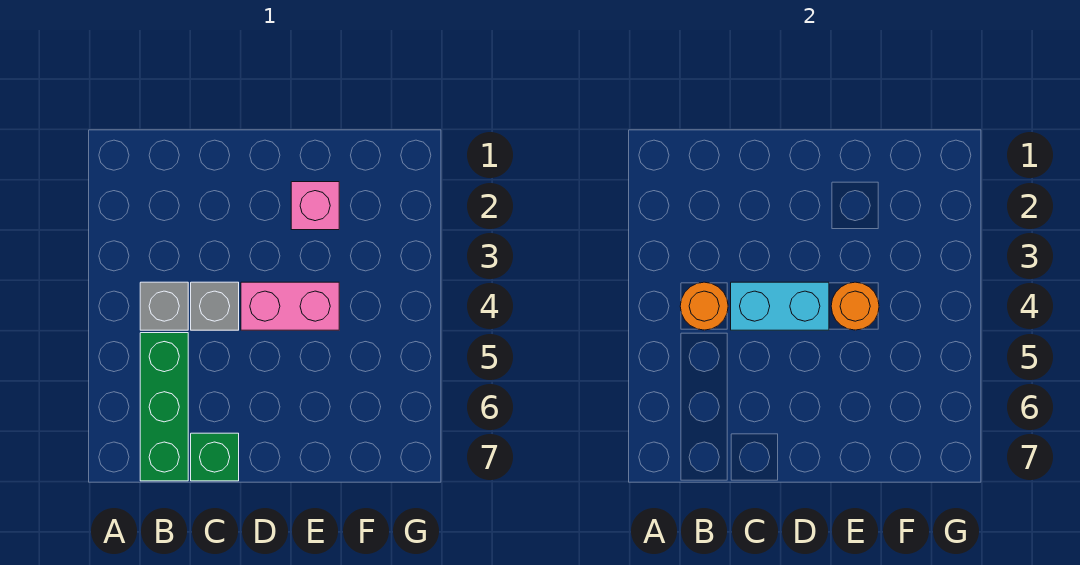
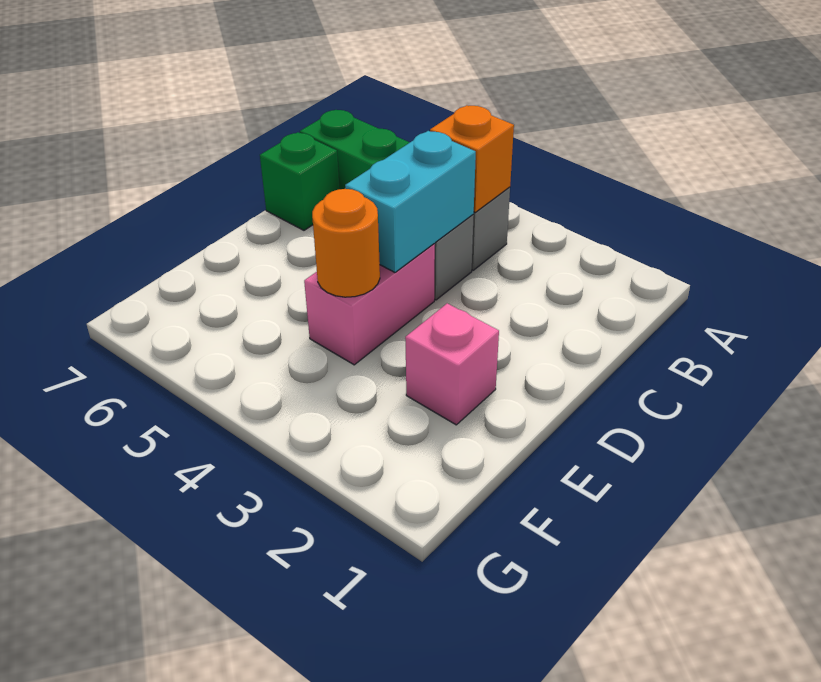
orange round brick B4 level 2 -> orange brick B4 level 2

